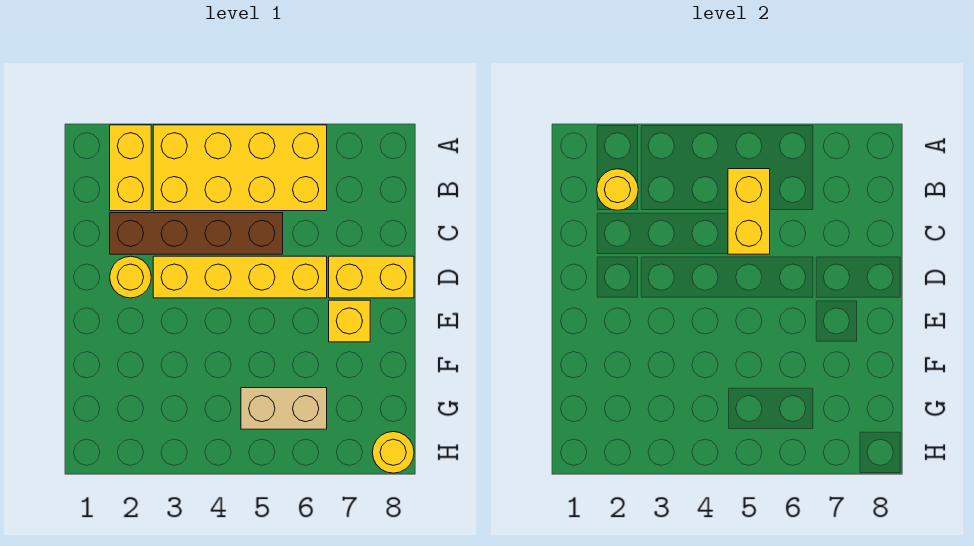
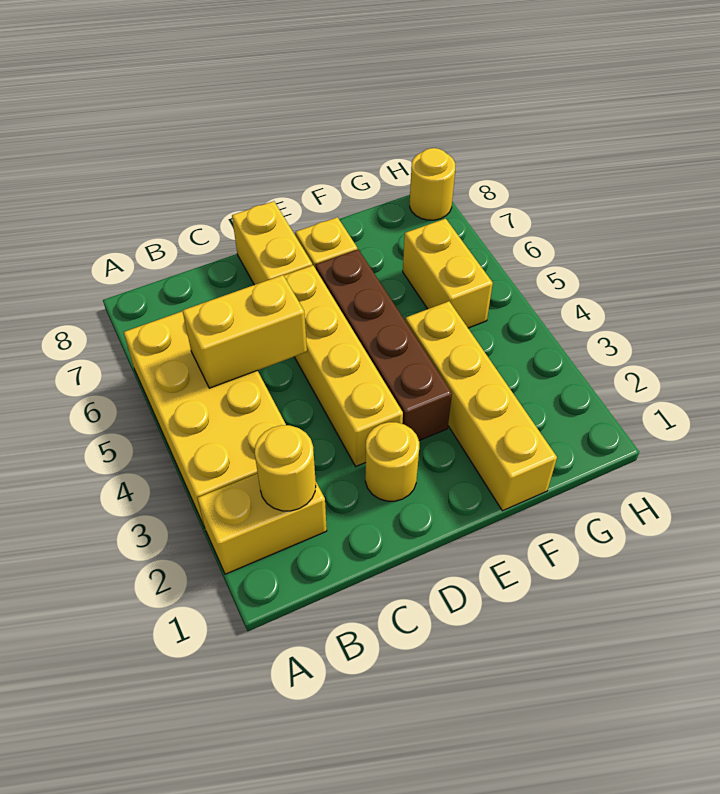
brown brick C2:C5 level 1 -> brown brick E3:E6 level 1
none -> yellow brick F1:F4 level 1
tan brick G5:G6 level 1 -> yellow brick G5:G6 level 1

